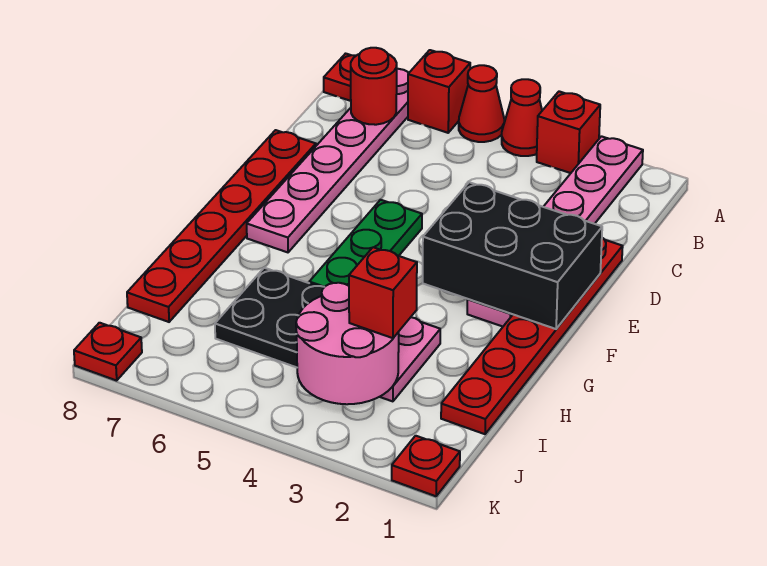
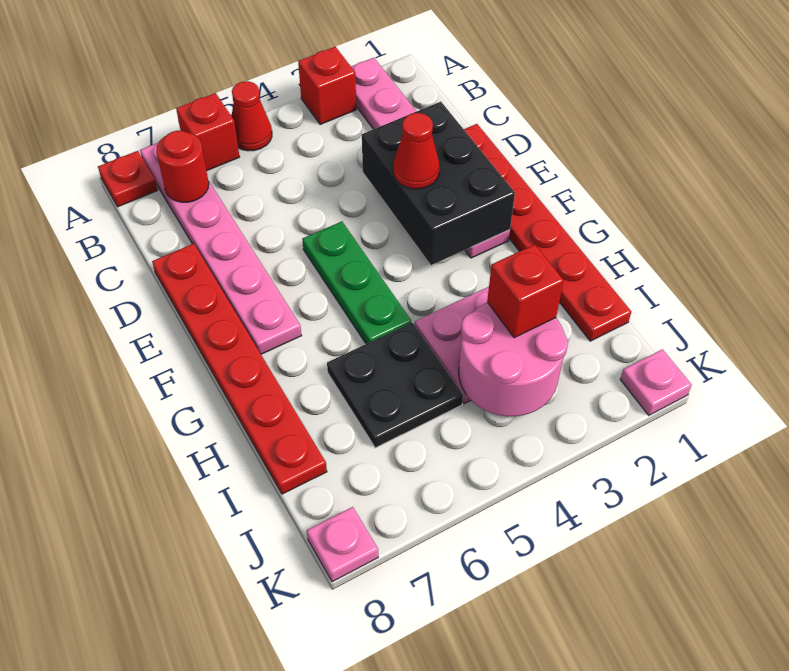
red cone A4 level 1 -> red cone E3 level 3
black brick E1:F3 level 2 -> black brick D2:F3 level 2
red plate K1 level 1 -> pink plate K1 level 1
red plate K8 level 1 -> pink plate K8 level 1

